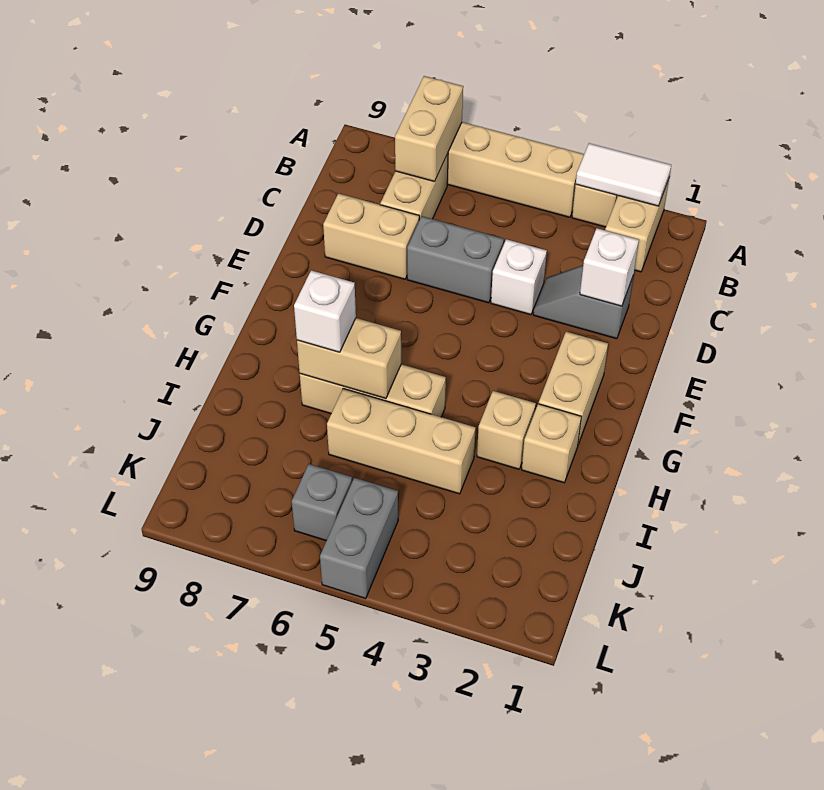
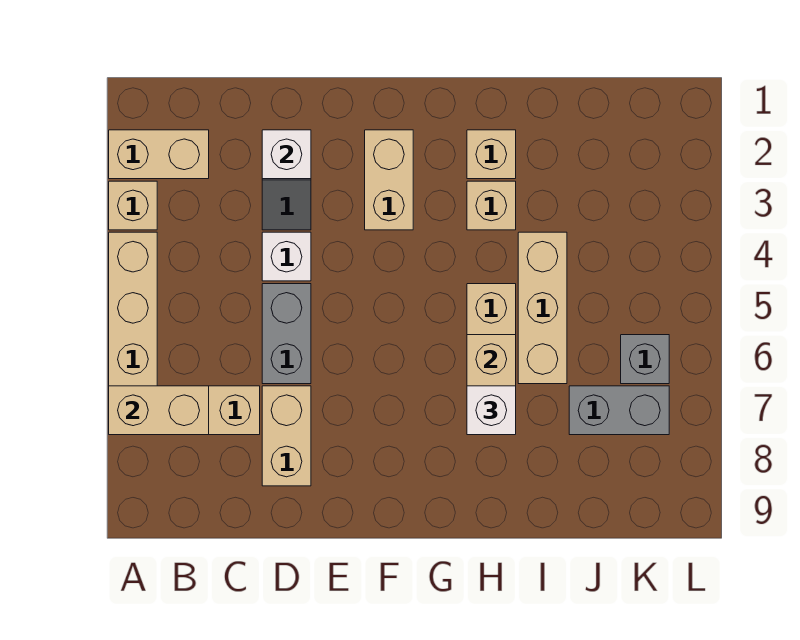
white tile A2:A3 level 2 -> none
tan brick F2:G2 level 1 -> tan brick F2:F3 level 1
grey brick K5:L5 level 1 -> grey brick J7:K7 level 1

